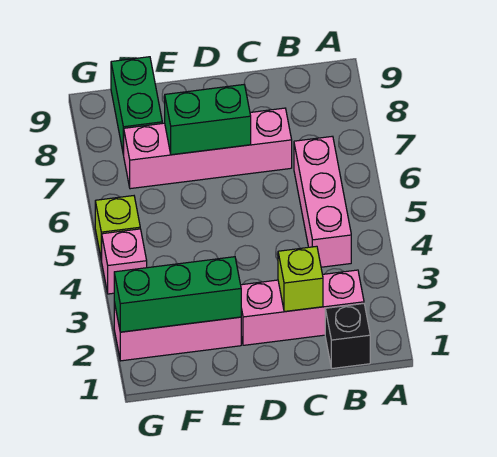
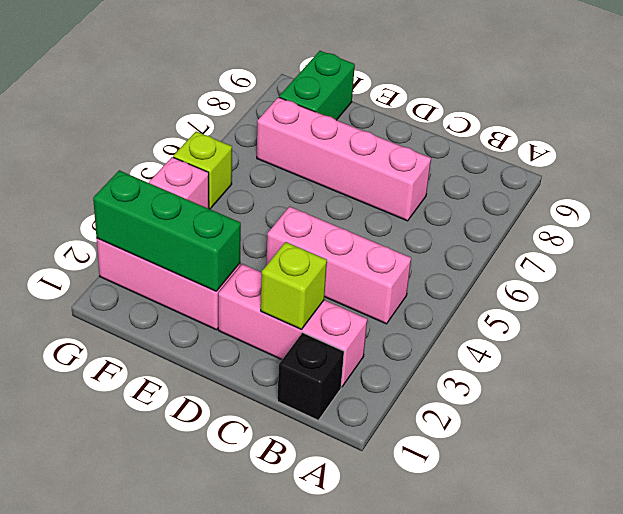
pink brick B4:B6 level 1 -> pink brick B4:D4 level 1
green brick D7:E7 level 2 -> none

